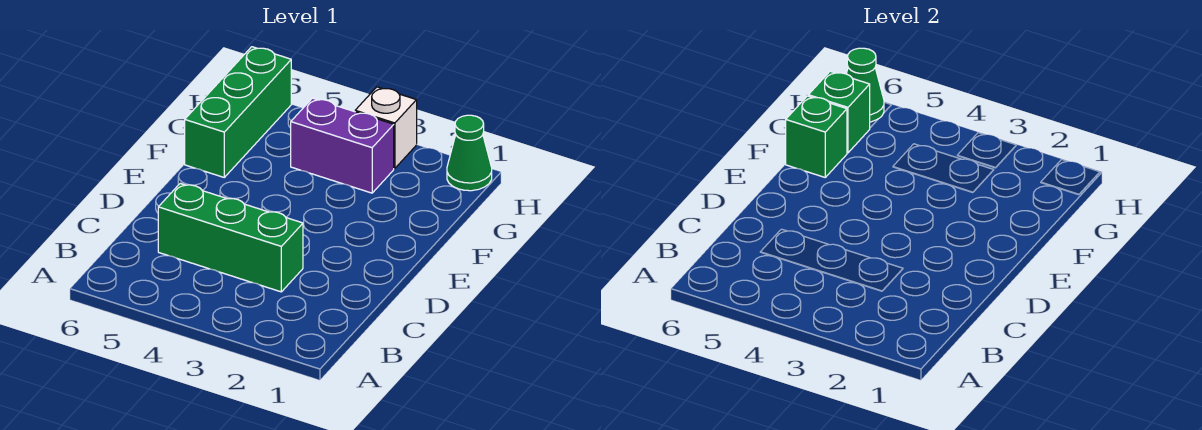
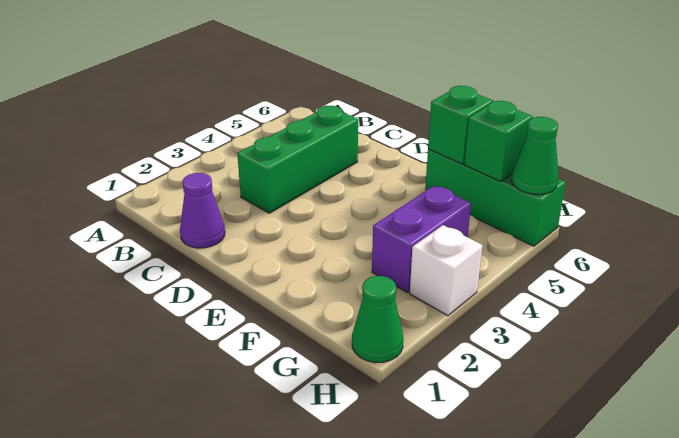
none -> purple cone C1 level 1

